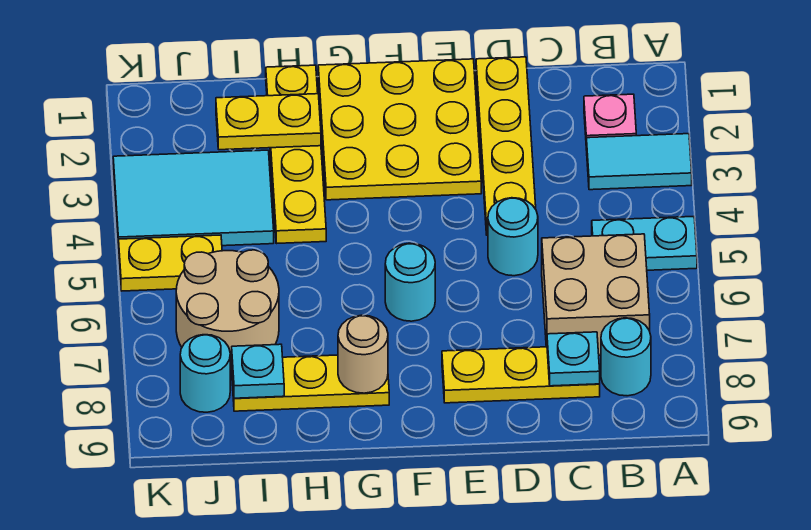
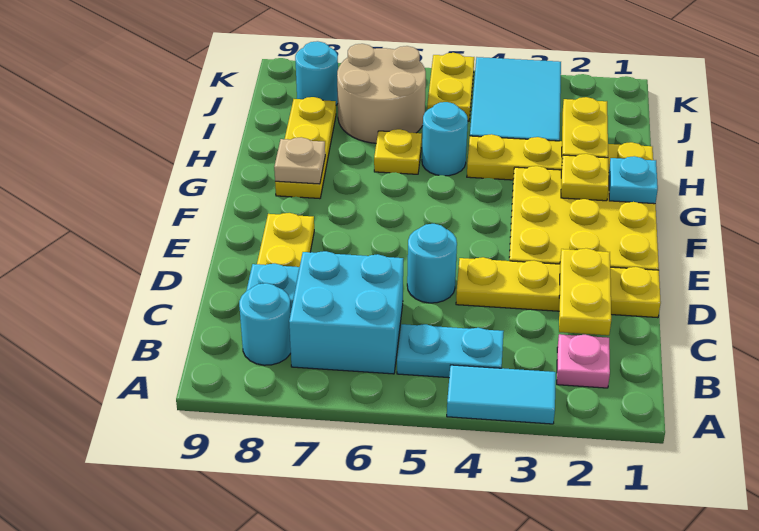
cyan tile A3:B3 level 1 -> cyan tile A3:A4 level 1
cyan plate A5:B5 level 1 -> cyan plate B4:B5 level 1
tan brick B6:C7 level 1 -> cyan brick B6:C7 level 1
none -> yellow plate C2:D2 level 2
cyan round brick F6 level 1 -> cyan round brick H5 level 1
none -> yellow plate G2 level 2
tan round brick G8 level 2 -> tan plate G8 level 2
none -> yellow plate H6 level 1
cyan plate I8 level 2 -> cyan plate G1 level 2

